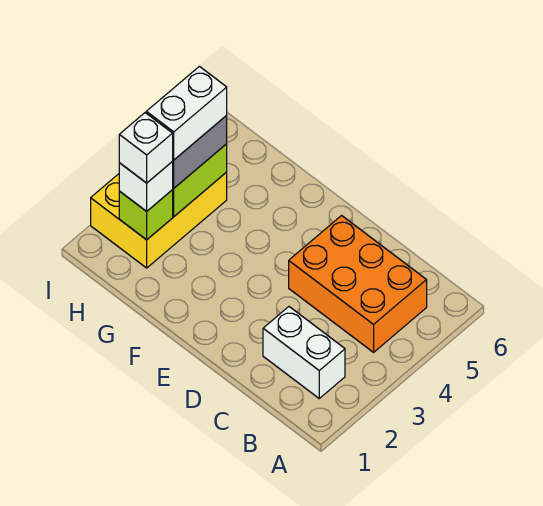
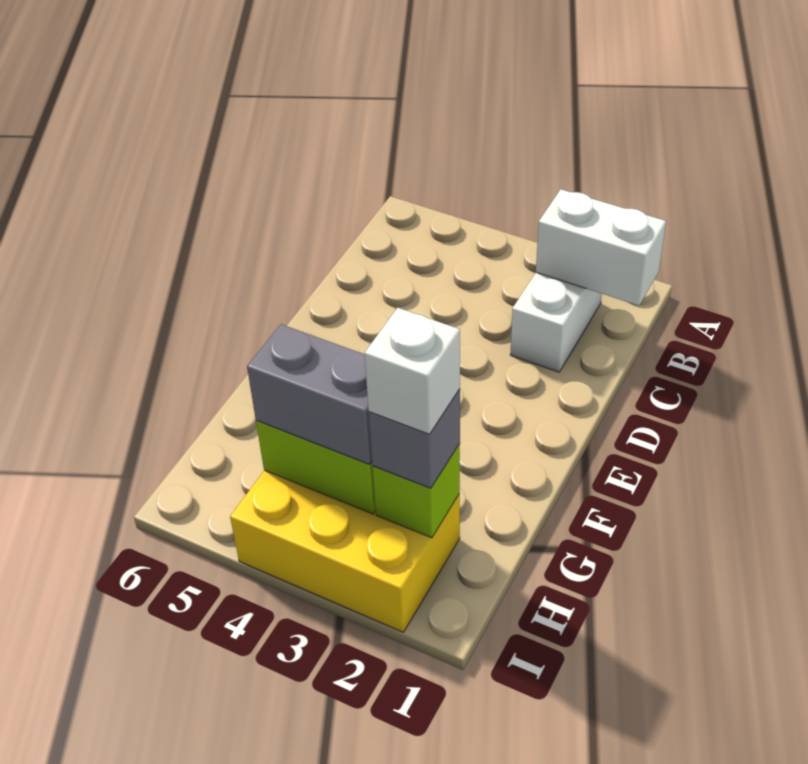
orange brick B4:D5 level 1 -> none
white brick H2 level 3 -> grey brick H2 level 3
white brick H3:H4 level 4 -> white brick B1:B2 level 2

